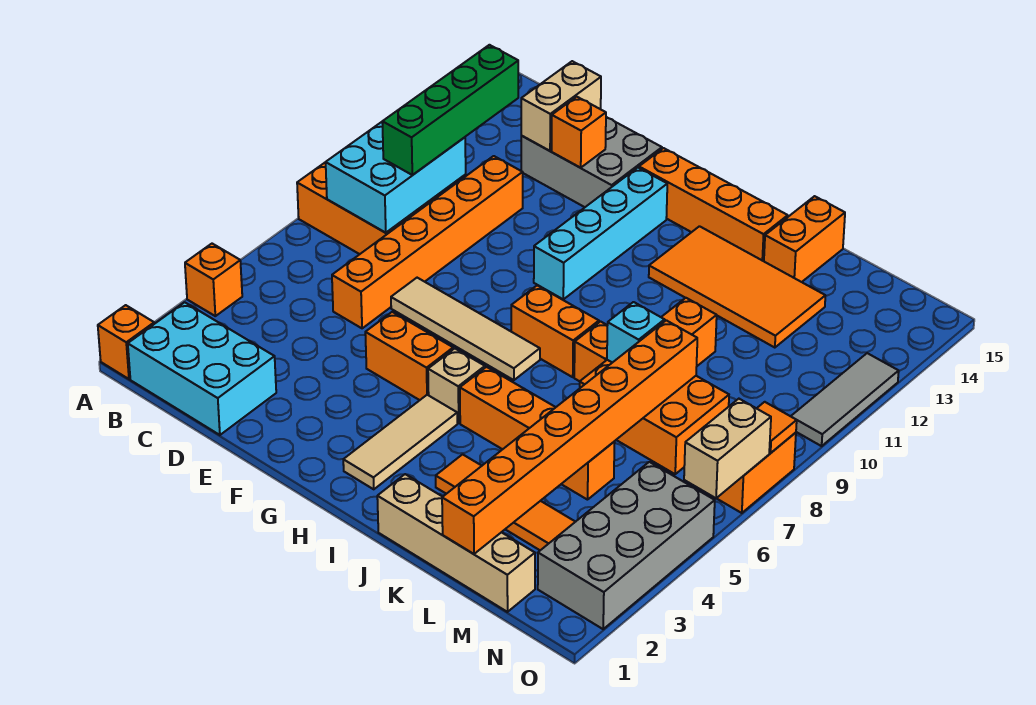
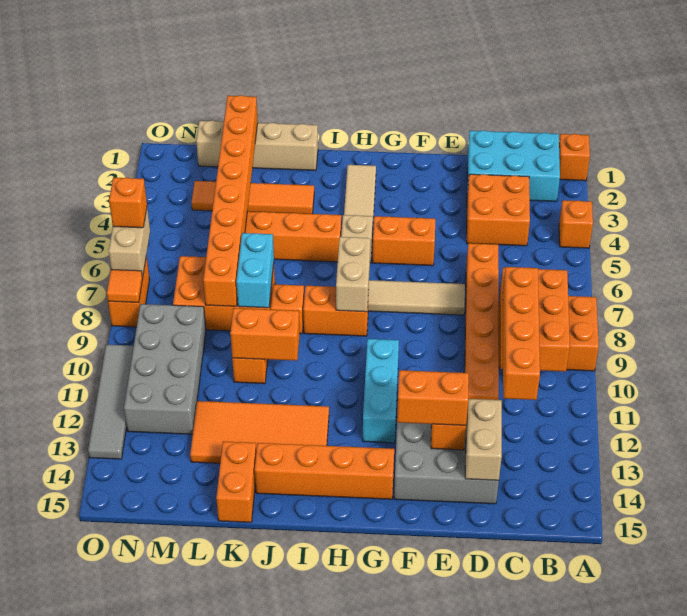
cyan brick B8:C10 level 2 -> orange brick B8:C10 level 2
none -> orange brick C3:D4 level 1
green brick C9:C12 level 3 -> orange brick C9:C12 level 3
none -> orange brick E13:F13 level 3
cyan brick G10:G13 level 1 -> cyan brick G10:G12 level 1
none -> tan brick H7:H8 level 2
none -> orange brick J10:K10 level 2
cyan brick K8 level 2 -> cyan brick K7:K8 level 2
grey brick N2:O5 level 1 -> grey brick M9:N12 level 1
none -> orange brick O6 level 3
grey tile O10:O12 level 1 -> grey tile O10:O13 level 1

